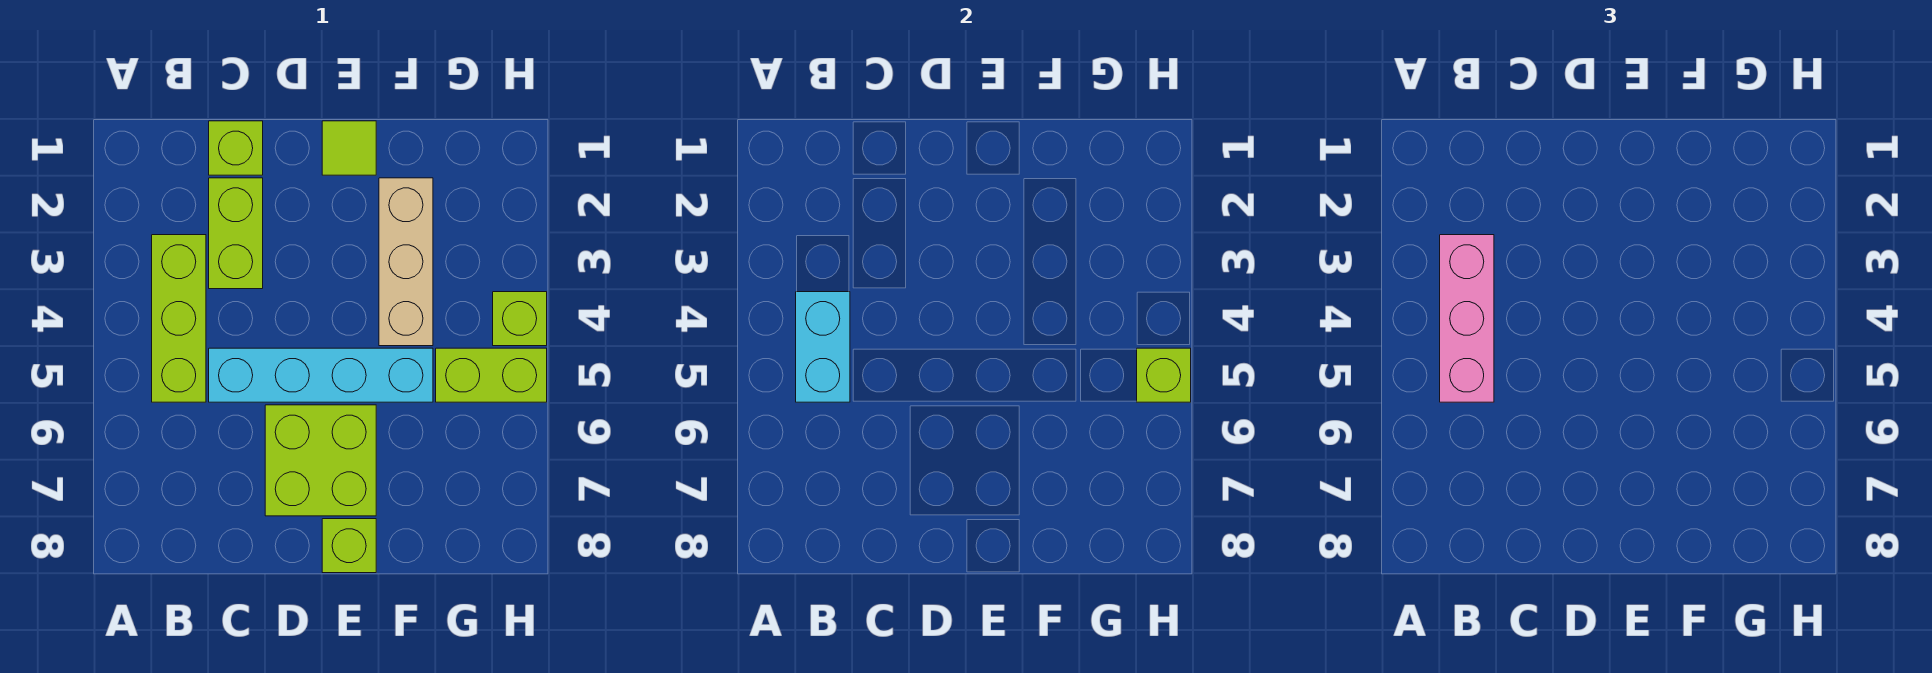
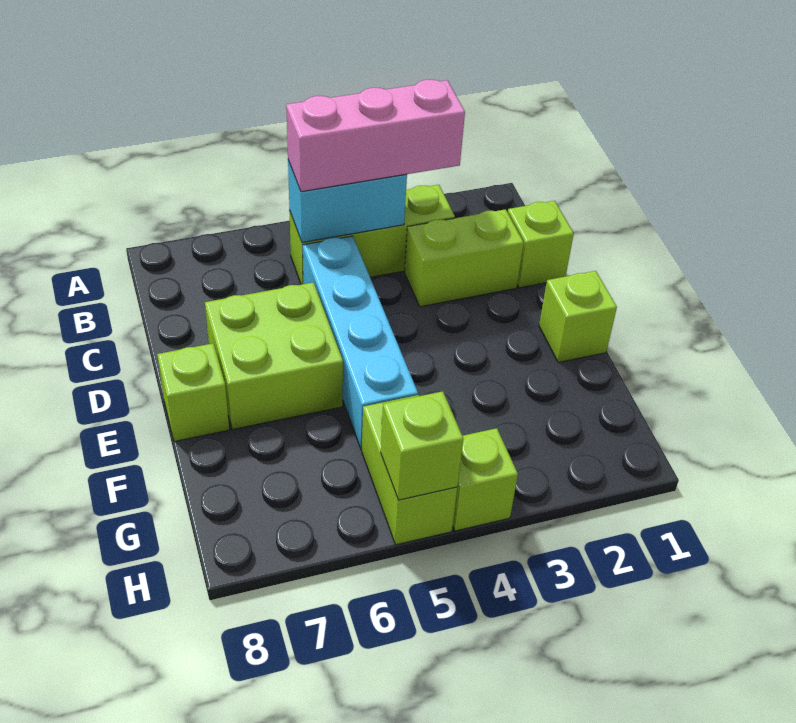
lime tile E1 level 1 -> lime brick E1 level 1
tan brick F2:F4 level 1 -> none

